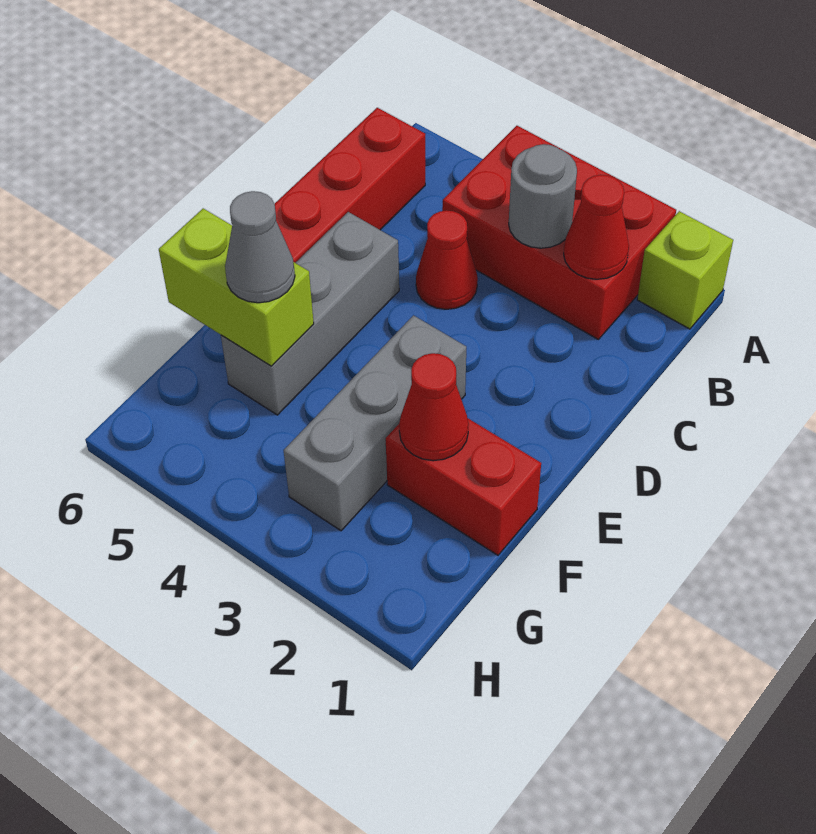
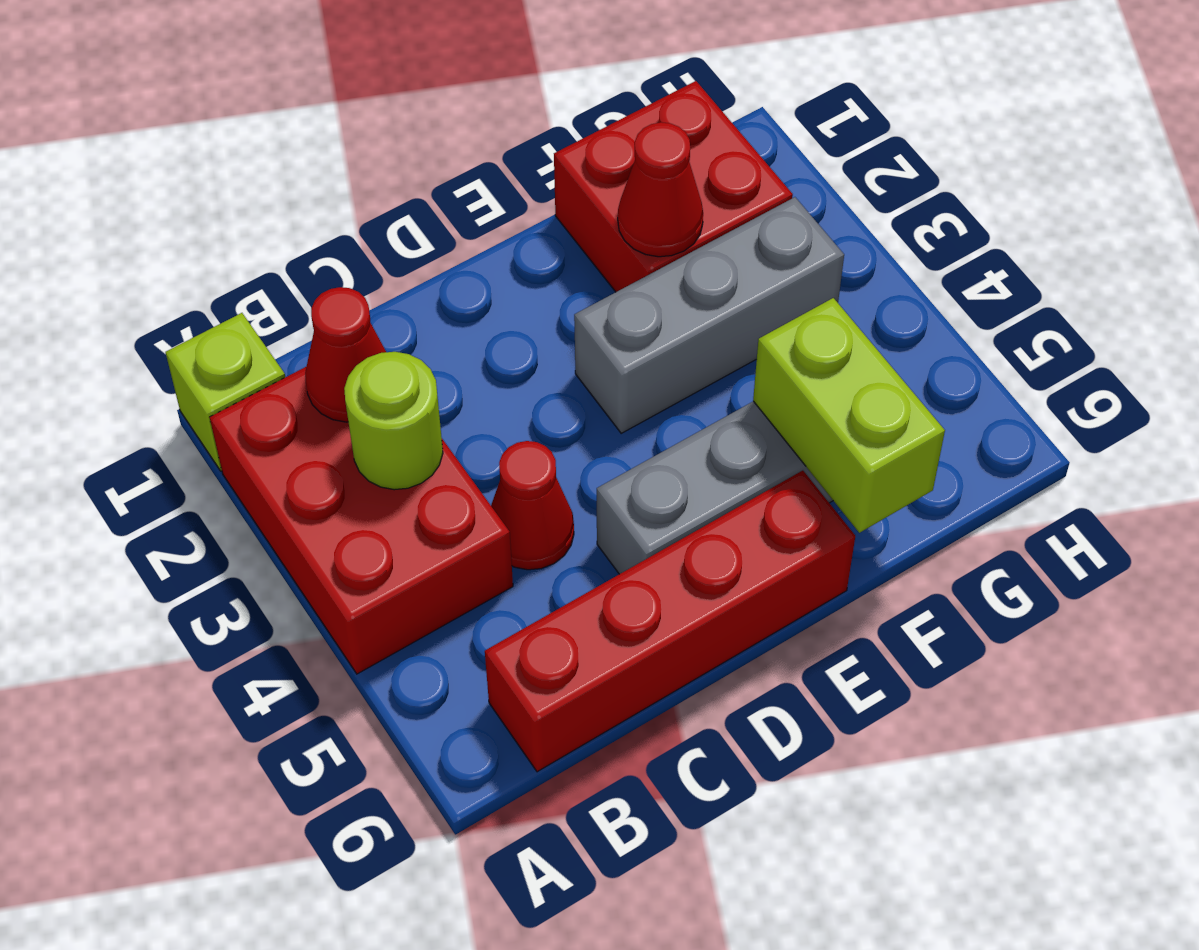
grey round brick B3 level 2 -> lime round brick B3 level 2
red brick F1:F2 level 1 -> red brick F1:G2 level 1
grey cone F5 level 3 -> none

